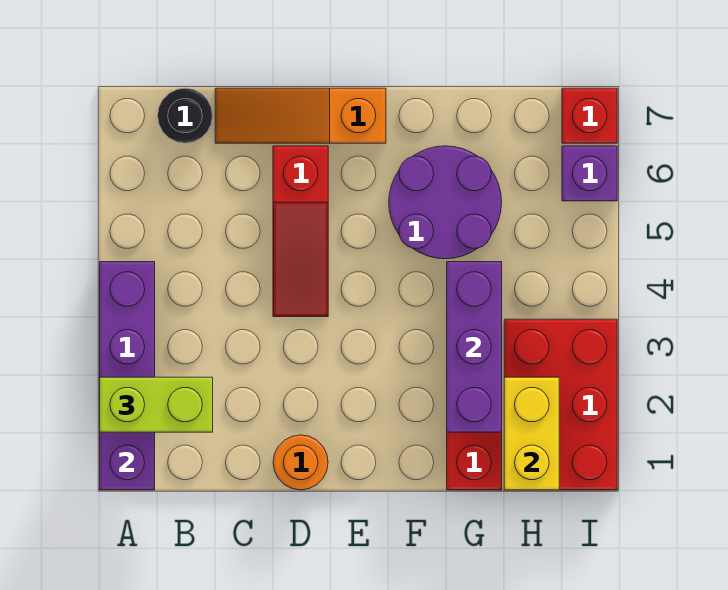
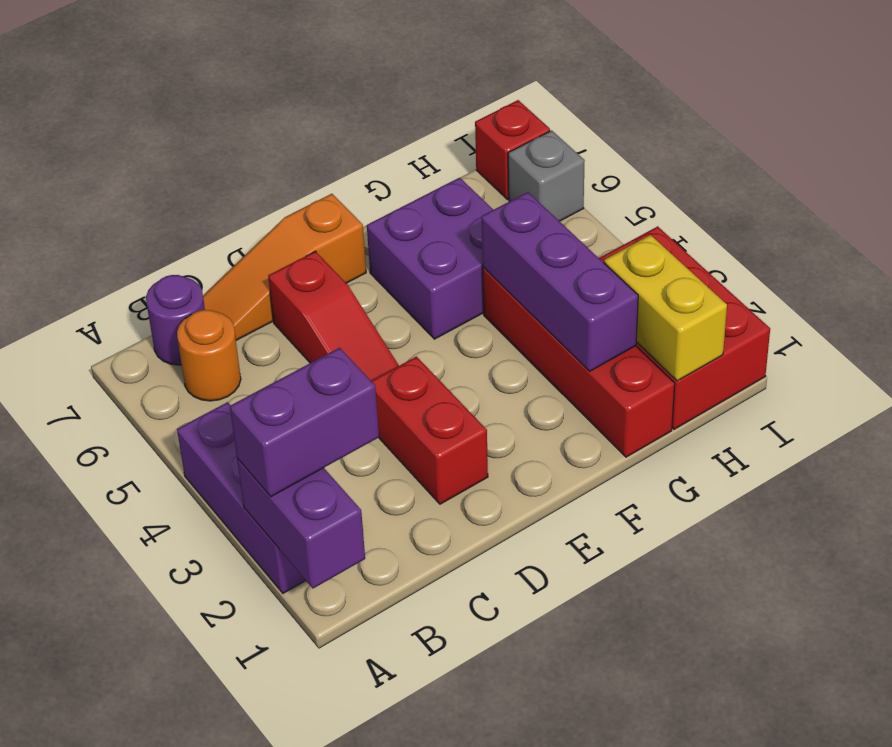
lime brick A2:B2 level 3 -> purple brick A2:B2 level 3
black round brick B7 level 1 -> purple round brick B7 level 1
orange round brick D1 level 1 -> orange round brick B6 level 1
none -> red brick D2:D3 level 1
purple round brick F5:G6 level 1 -> purple brick F5:G6 level 1
purple brick I6 level 1 -> grey brick I6 level 1

